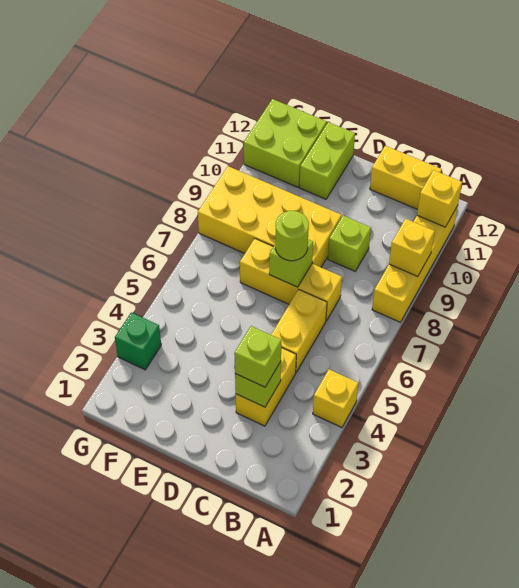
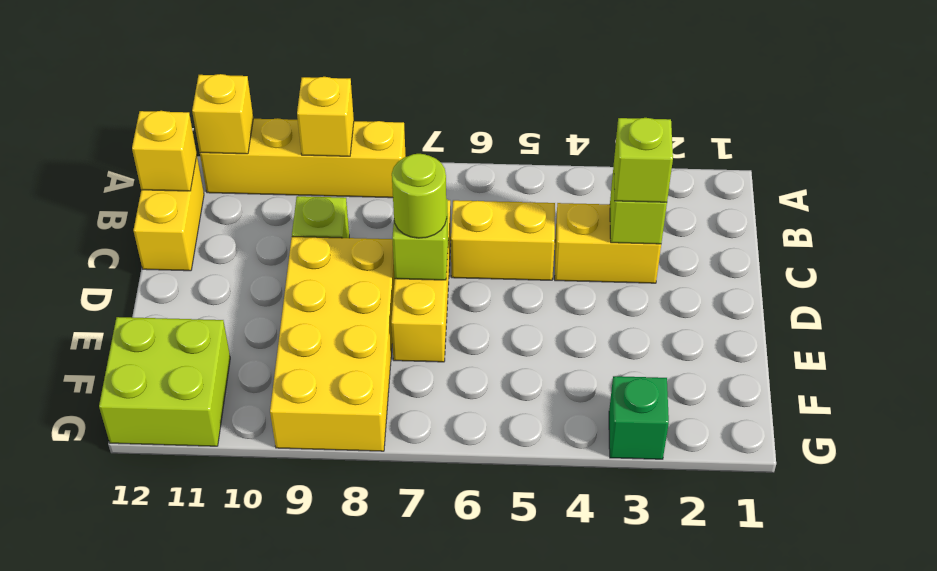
yellow brick A4 level 1 -> yellow brick B12 level 2
lime brick E11:E12 level 1 -> none

